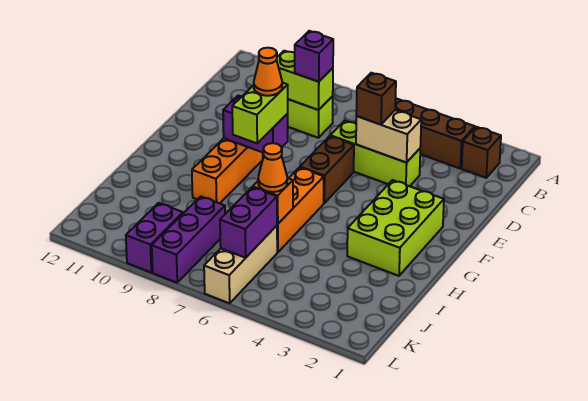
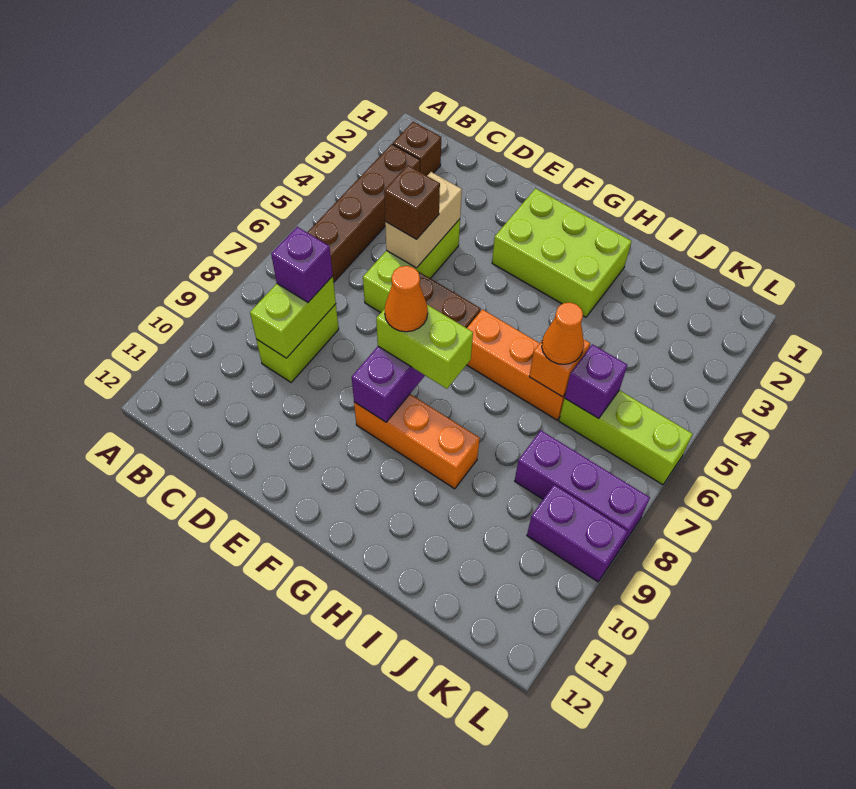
tan brick J6:L6 level 1 -> lime brick J6:L6 level 1
purple brick J6:K6 level 2 -> purple brick J6 level 2

